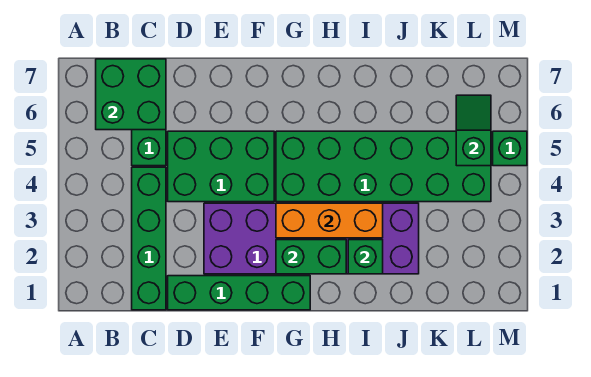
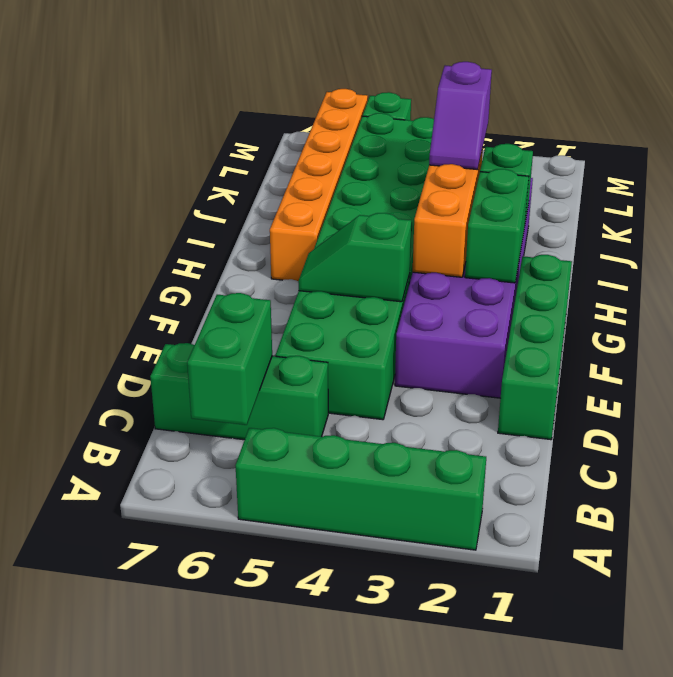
green brick B6:C7 level 2 -> green brick B6:C6 level 2
green brick C1:C4 level 1 -> green brick A2:A5 level 1
none -> orange brick H6:M6 level 1
none -> purple slope I3:J3 level 3 top J
green slope L5:L6 level 2 top 5 -> green slope F4:F5 level 2 top 4

